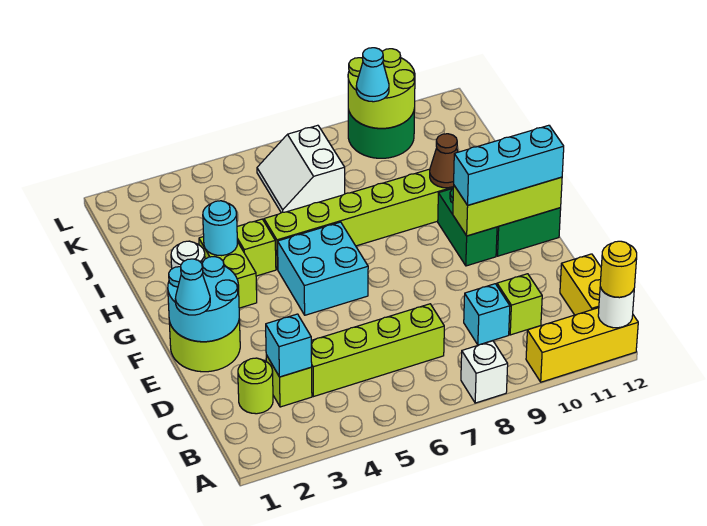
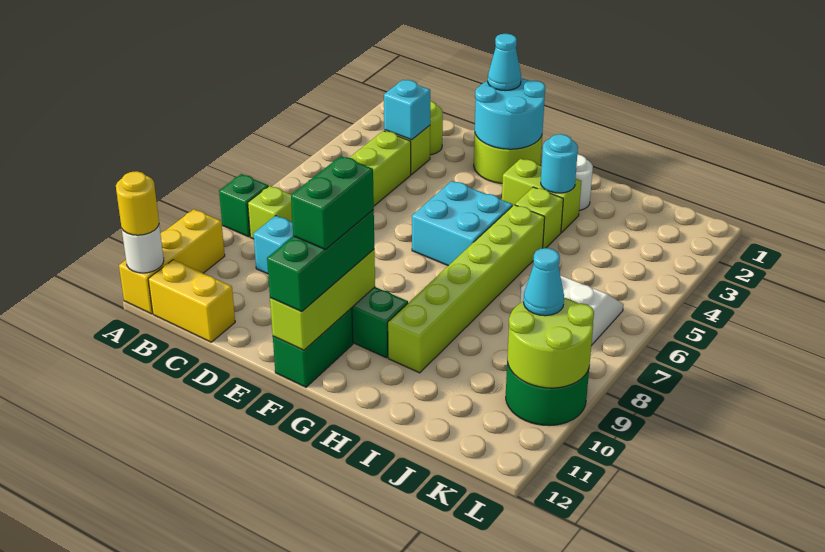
white brick A8 level 1 -> green brick A8 level 1
lime brick C10 level 1 -> lime brick B8 level 1
cyan brick F10:F12 level 3 -> green brick F10:F12 level 3
none -> green brick F10:F11 level 4
brown cone H10 level 2 -> none

